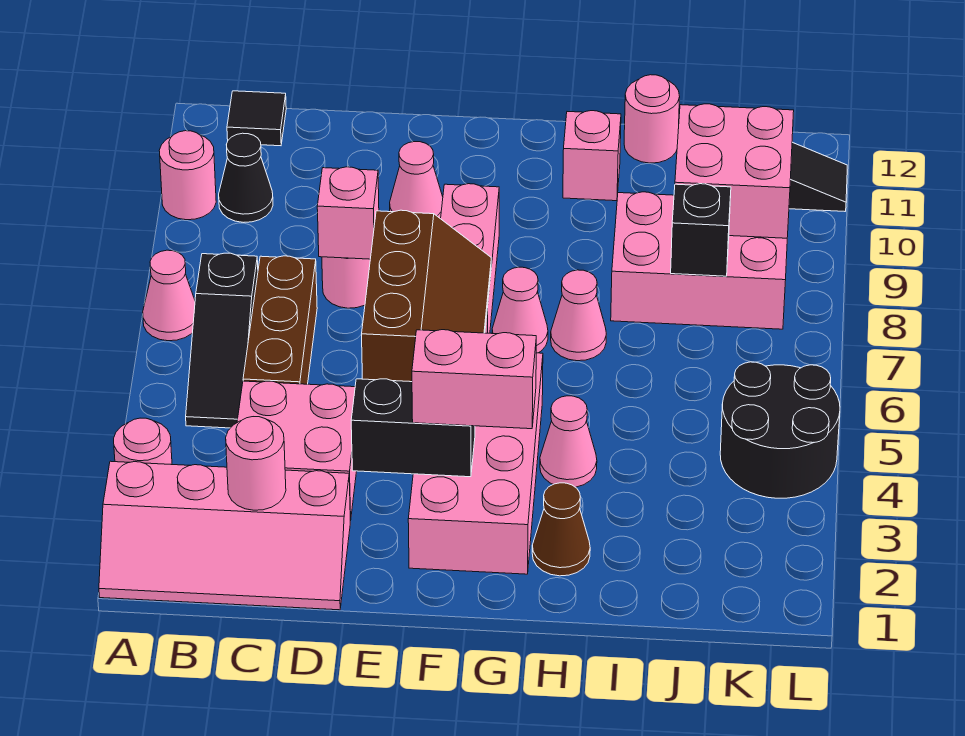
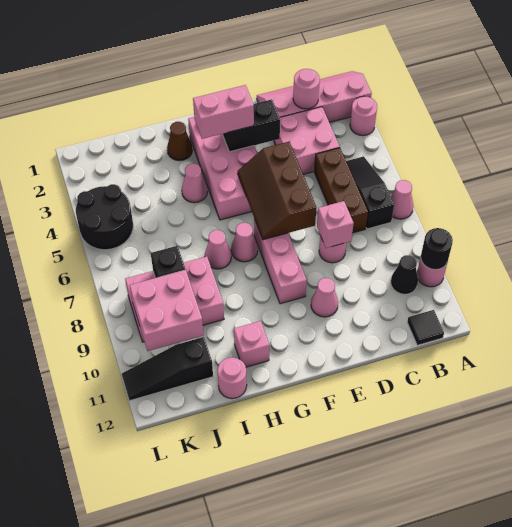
none -> black round brick A10 level 2

